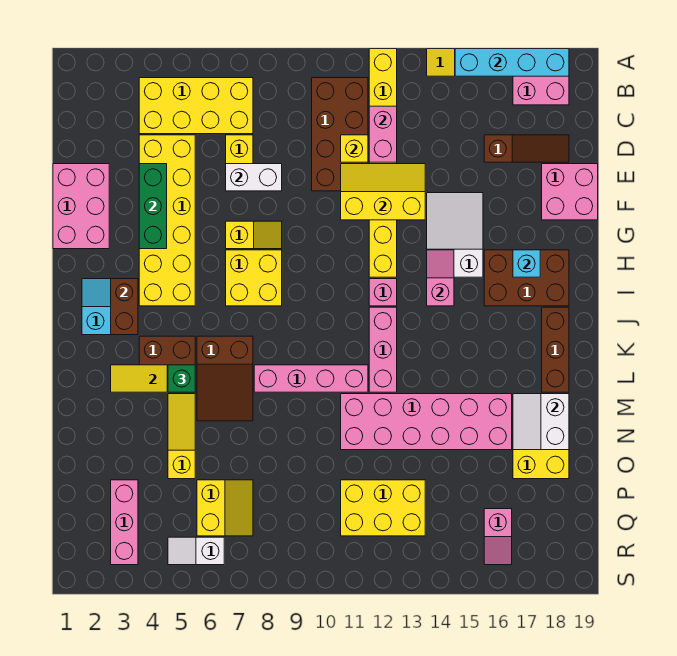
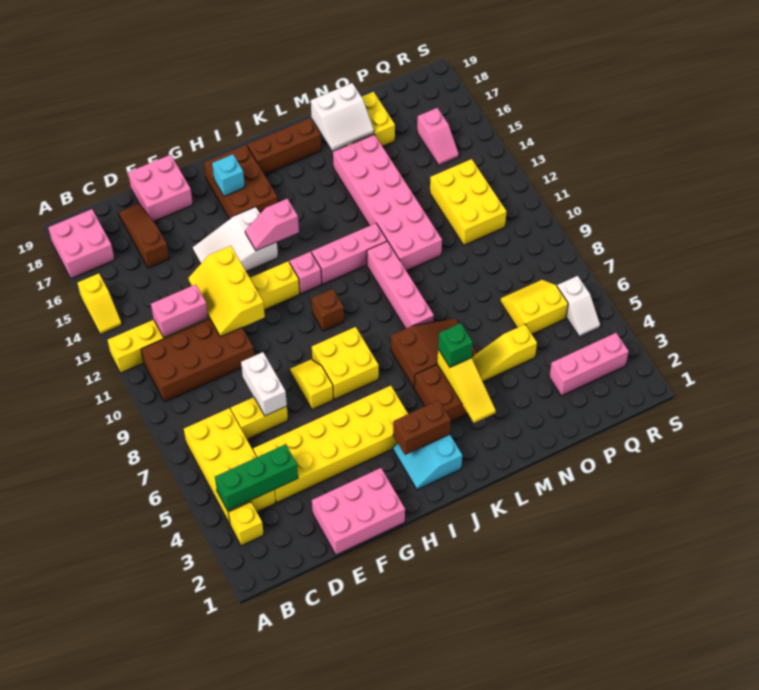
cyan brick A15:A18 level 2 -> none
yellow brick D11 level 2 -> yellow brick B3 level 1
green brick E4:G4 level 2 -> green brick B4:D4 level 2
none -> brown brick I10 level 1
pink slope Q16:R16 level 1 top Q -> pink slope Q15:Q16 level 1 top 16

